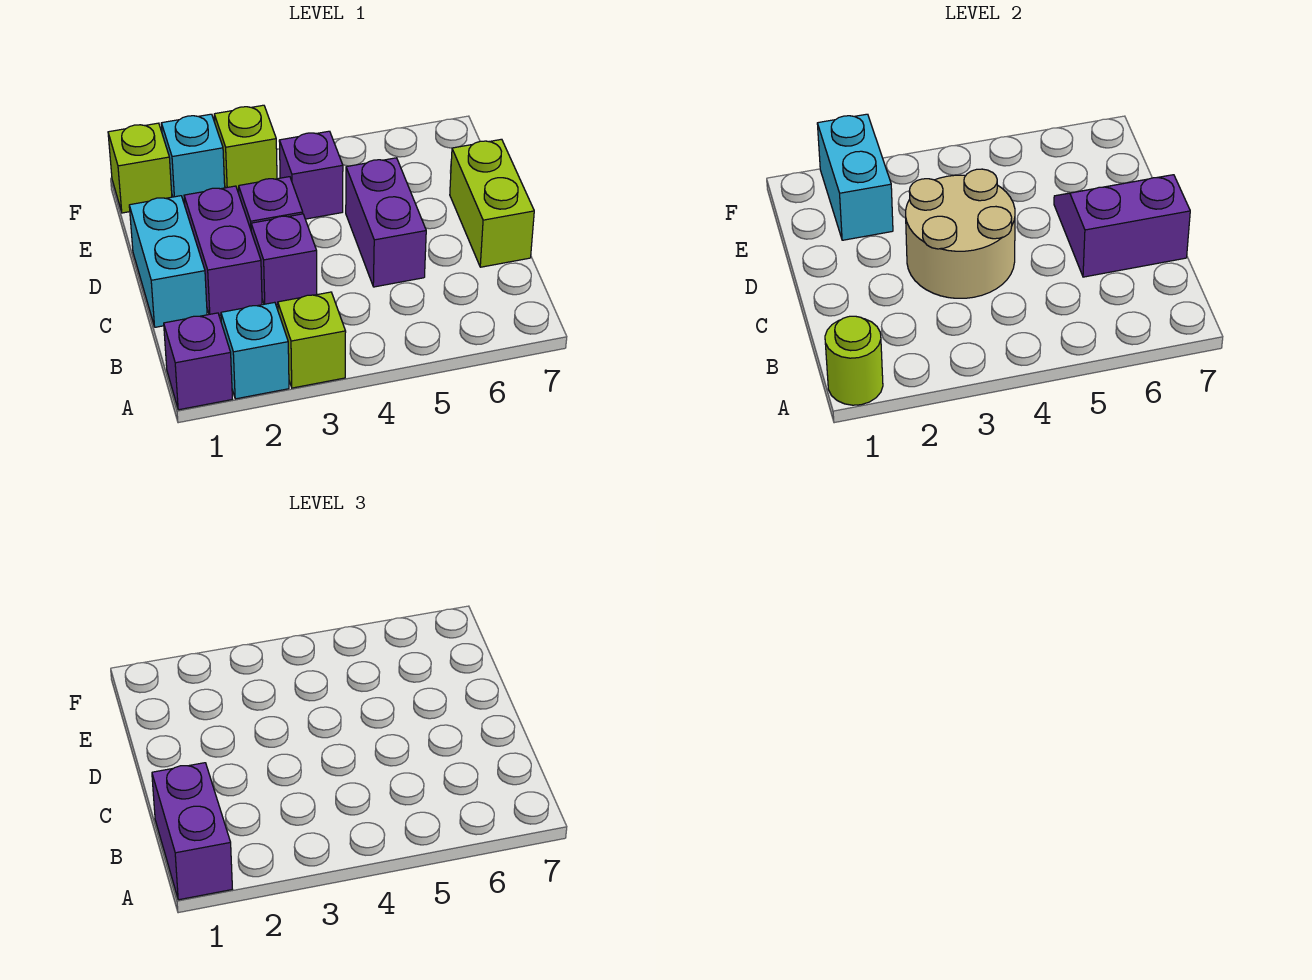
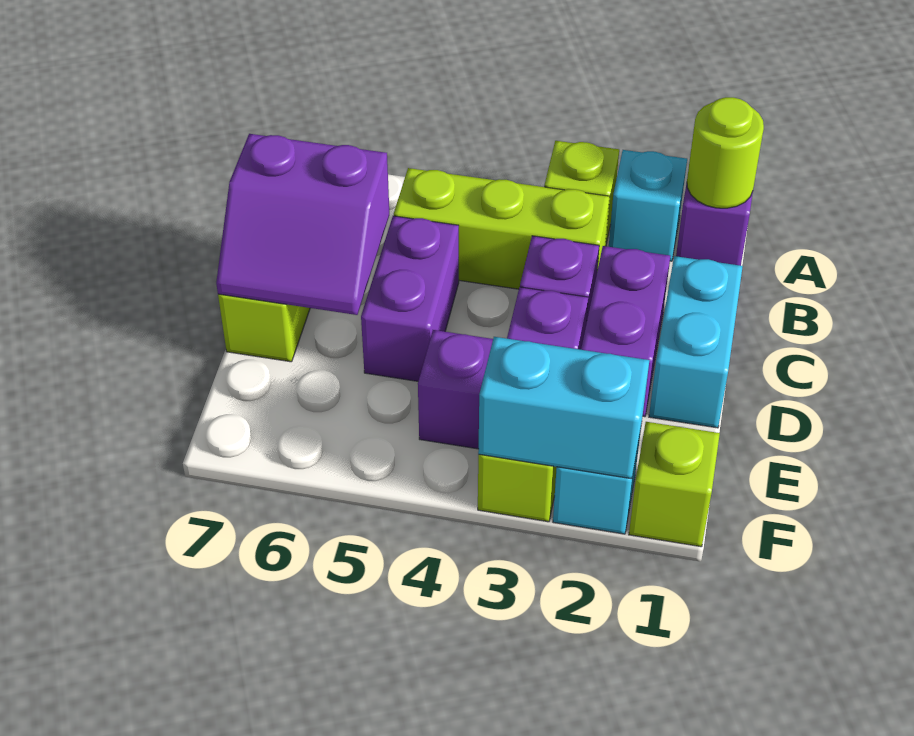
purple brick A1:B1 level 3 -> none
none -> lime brick B3:B5 level 1
tan round brick C3:D4 level 2 -> none
cyan brick E2:F2 level 2 -> cyan brick F2:F3 level 2

